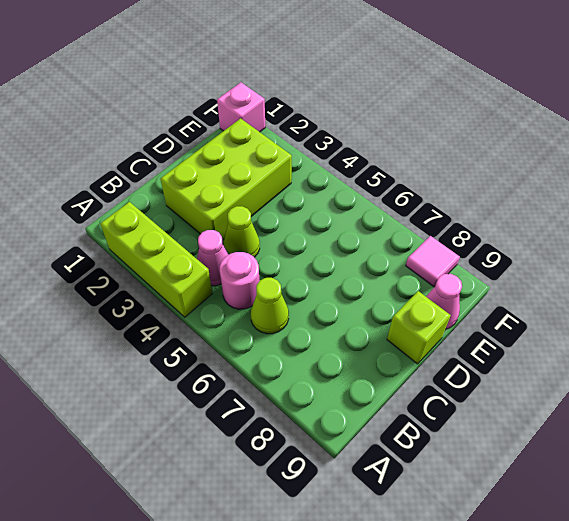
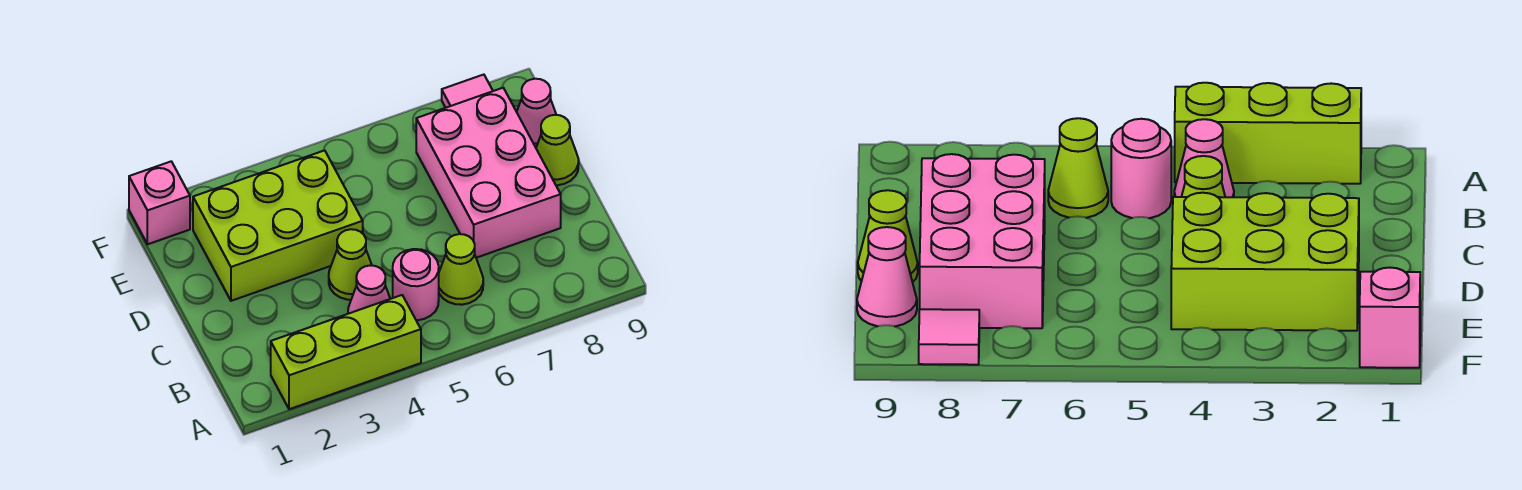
lime brick C2:E3 level 1 -> lime brick D2:E4 level 1
none -> pink brick C7:E8 level 1
lime brick D9 level 1 -> lime cone D9 level 1

